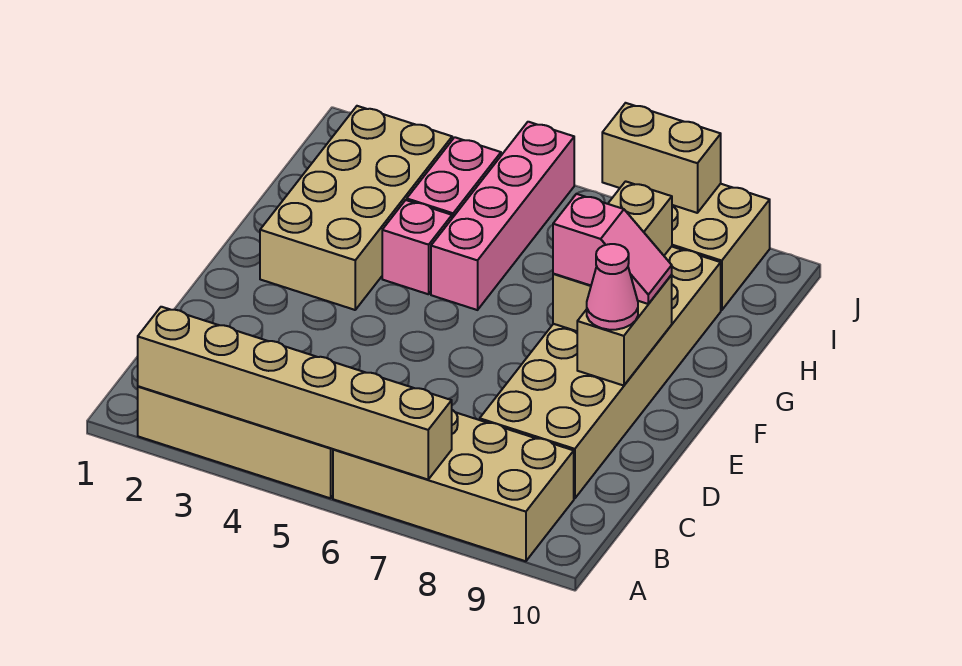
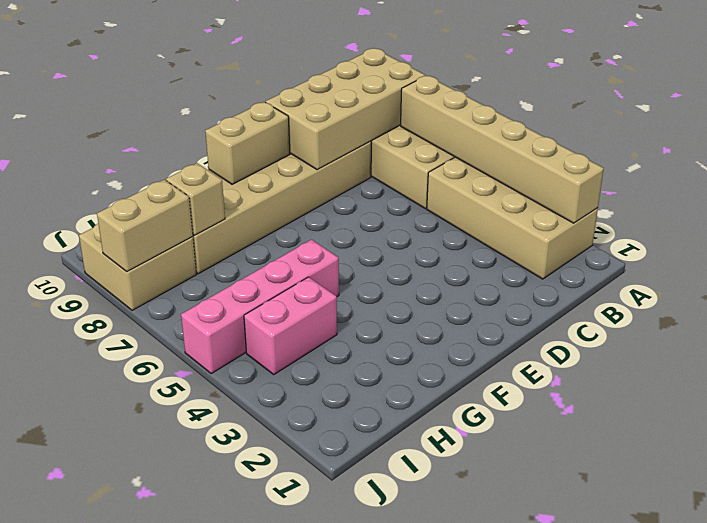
pink cone E9 level 3 -> none
tan brick F2:I3 level 1 -> tan brick A8:D9 level 2
tan brick F8:H8 level 2 -> tan brick H8 level 2
pink slope F8:F9 level 3 top 8 -> none
pink brick G4 level 1 -> none
tan brick J7:J8 level 2 -> tan brick I8:J8 level 2

